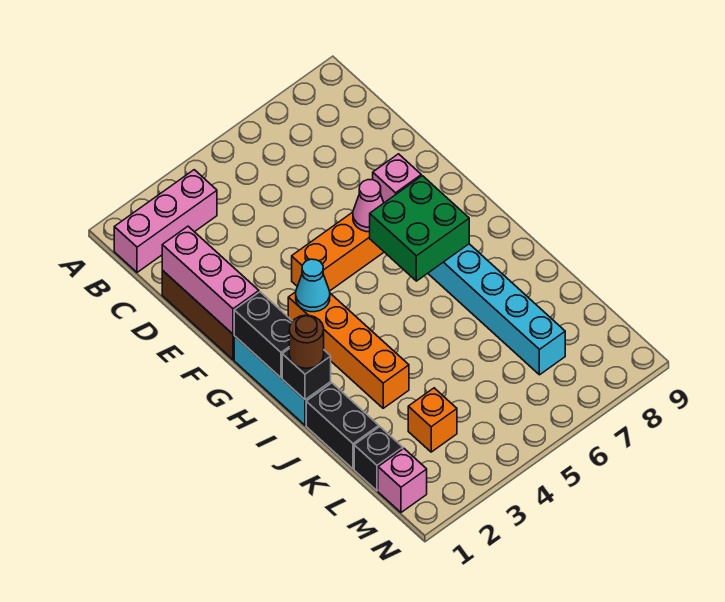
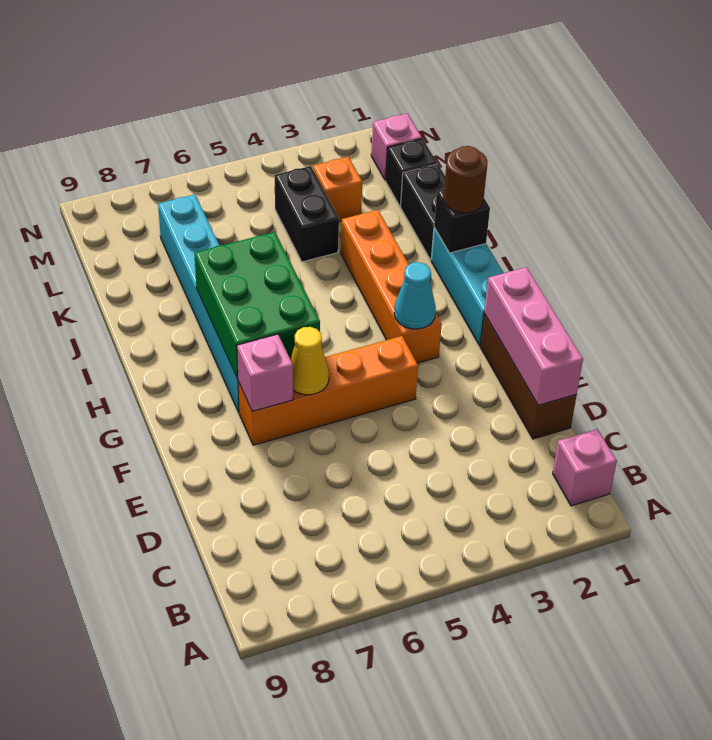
pink brick B1:B3 level 1 -> pink brick B1 level 1
pink cone F6 level 2 -> yellow cone F6 level 2
black brick G1:H1 level 2 -> black brick K4:L4 level 1
green brick G6:H7 level 2 -> green brick G6:I7 level 2

